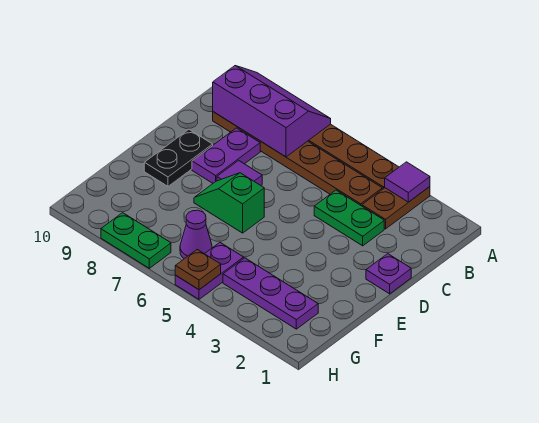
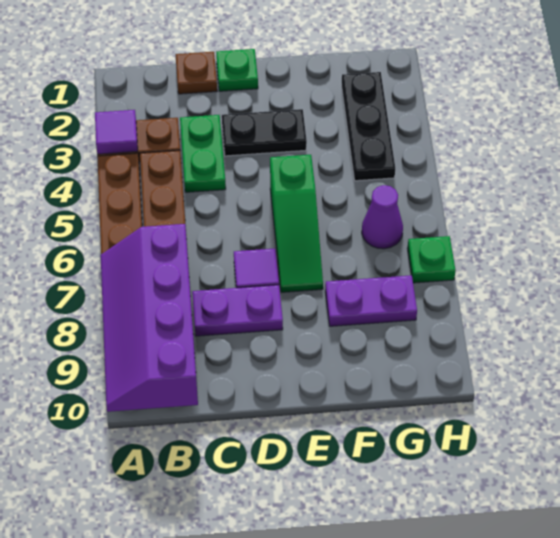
purple slope A7:B9 level 2 top B -> purple slope A7:B10 level 2 top B
purple plate D1 level 1 -> green plate D1 level 1
black plate D9:E9 level 1 -> black plate D3:E3 level 1
green slope E6:E7 level 1 top 6 -> green slope E5:E7 level 1 top 5
purple plate G2:G4 level 1 -> black plate G2:G4 level 1
purple plate G5:H5 level 1 -> purple plate F8:G8 level 1
brown plate H5 level 2 -> brown plate C1 level 1
green plate H7:H8 level 1 -> green plate H7 level 1

